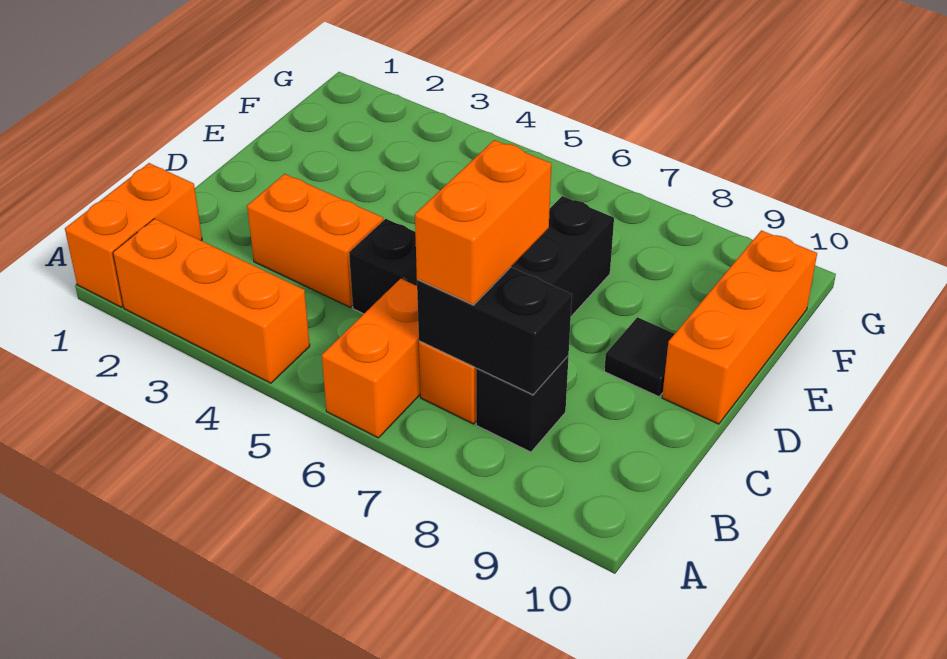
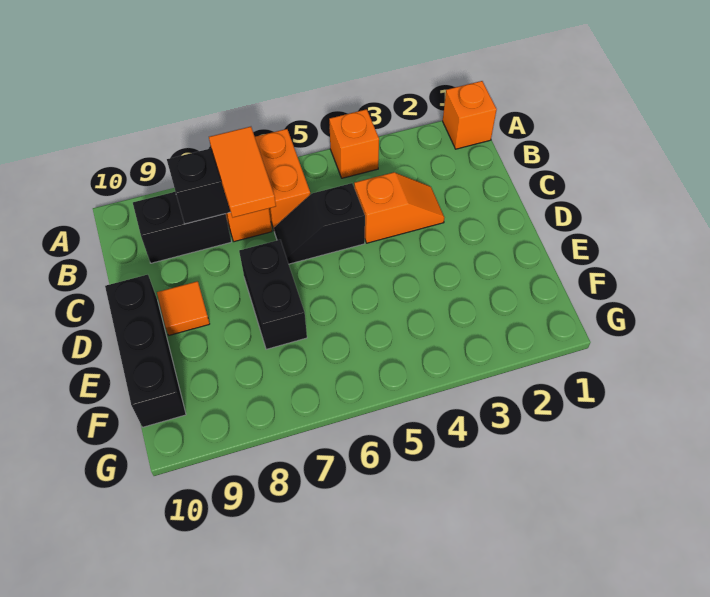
orange brick A1:B1 level 1 -> orange brick A1 level 1
orange brick A2:A4 level 1 -> orange brick A4 level 1
orange brick B7:C7 level 3 -> orange tile B7:C7 level 3
black brick B8 level 1 -> black brick B8:B9 level 1
orange brick C3:C4 level 1 -> orange slope C3:C4 level 1 top 4
black tile D9 level 1 -> orange tile D9 level 1
orange brick D10:F10 level 1 -> black brick D10:F10 level 1

